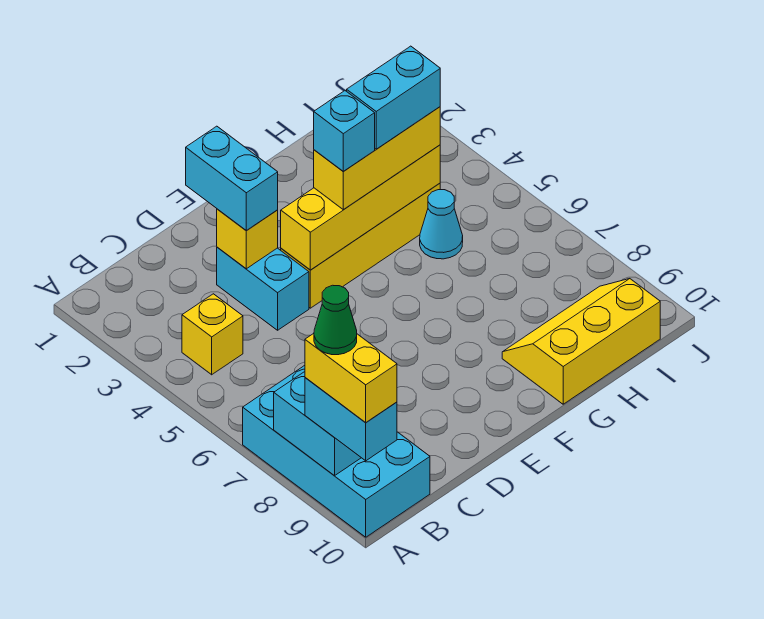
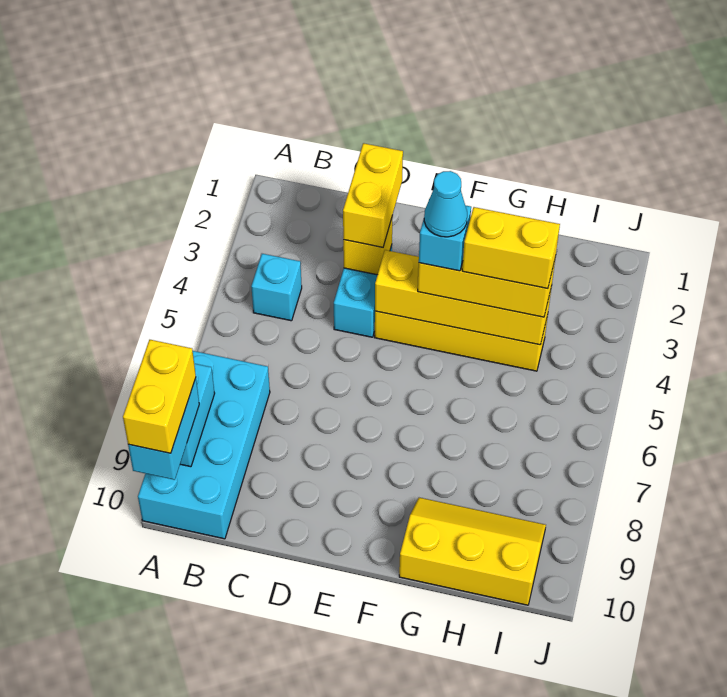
green cone A9 level 5 -> none
yellow brick B4 level 1 -> cyan brick B4 level 1
cyan brick D2:D3 level 3 -> yellow brick D2:D3 level 3
cyan brick G4:H4 level 4 -> yellow brick G4:H4 level 4
cyan cone H5 level 1 -> cyan cone F4 level 5

